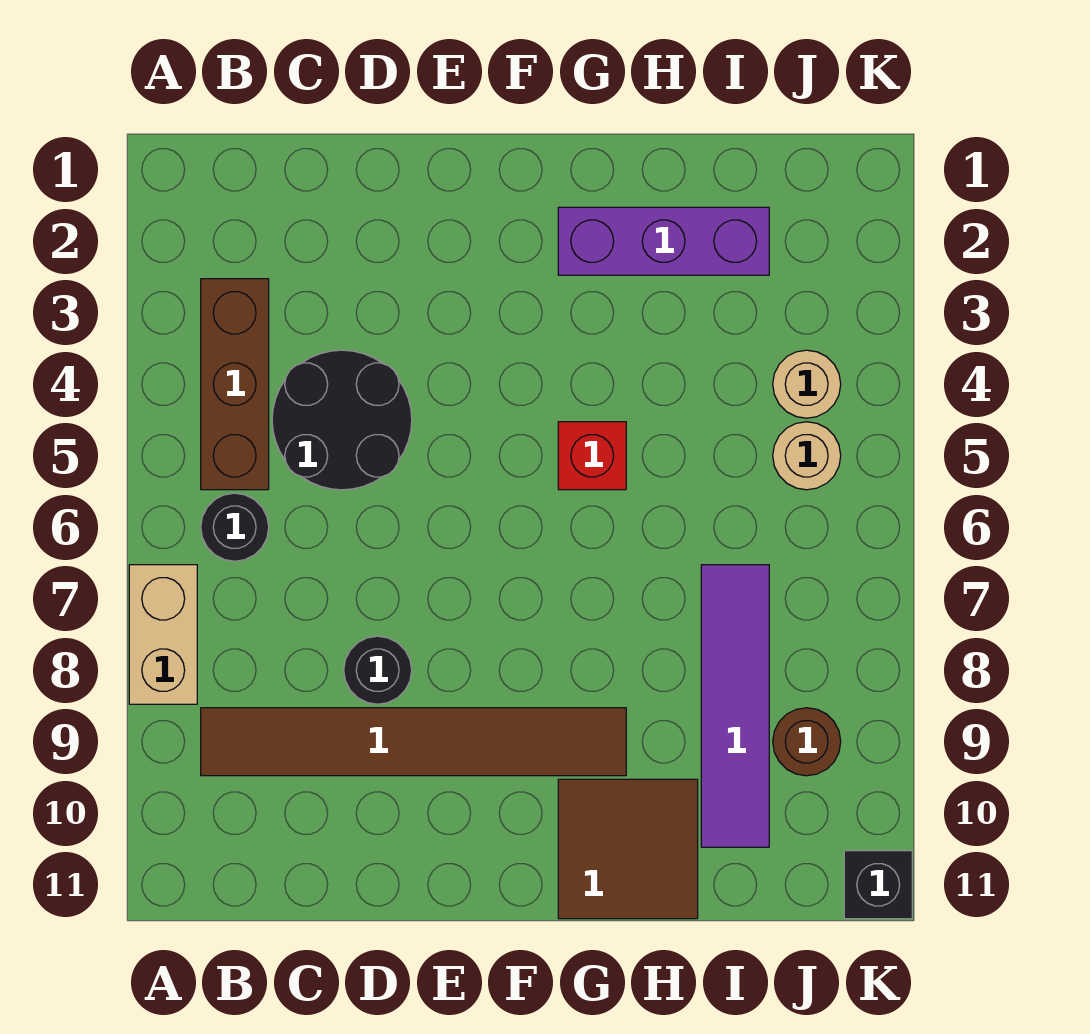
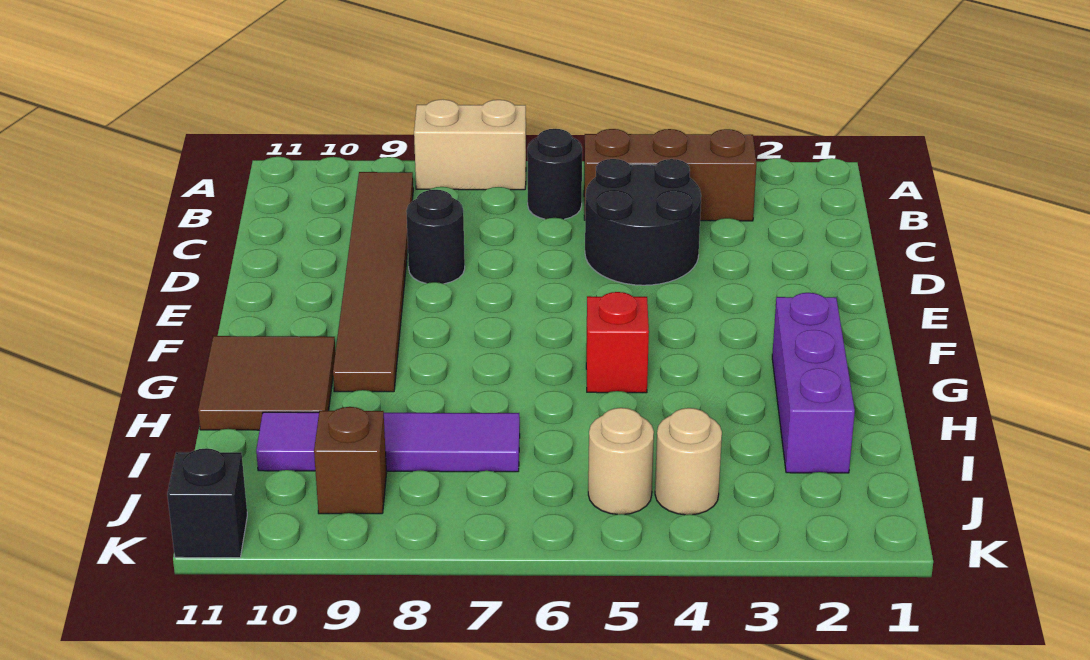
brown round brick J9 level 1 -> brown brick J9 level 1

